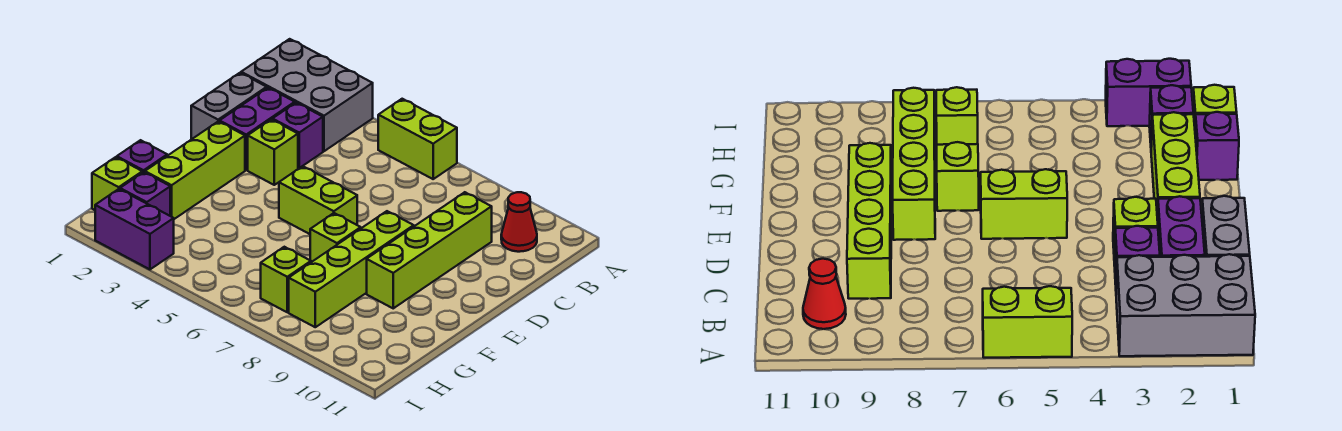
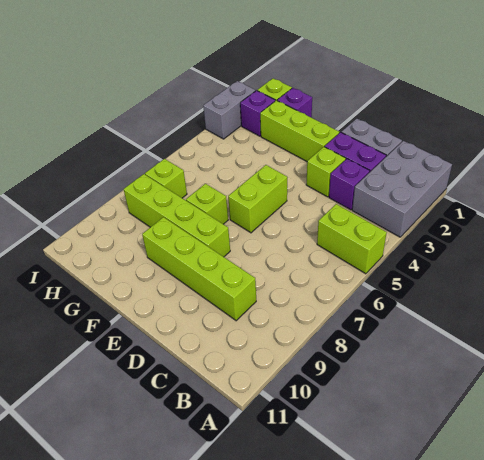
lime brick A5:A6 level 1 -> lime brick A5:B5 level 1
red cone B10 level 1 -> none
purple brick I2:I3 level 1 -> grey brick I2:I3 level 1

